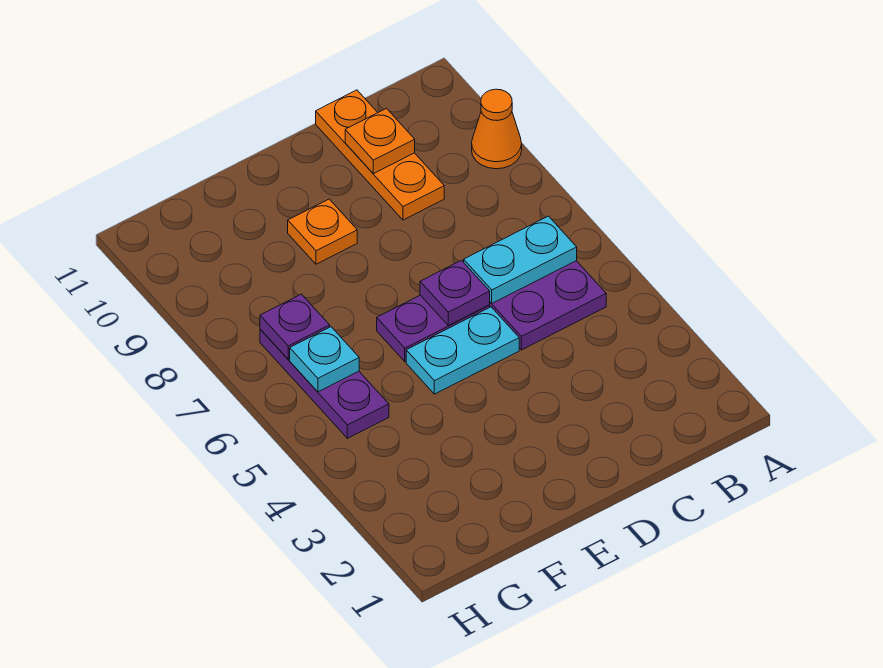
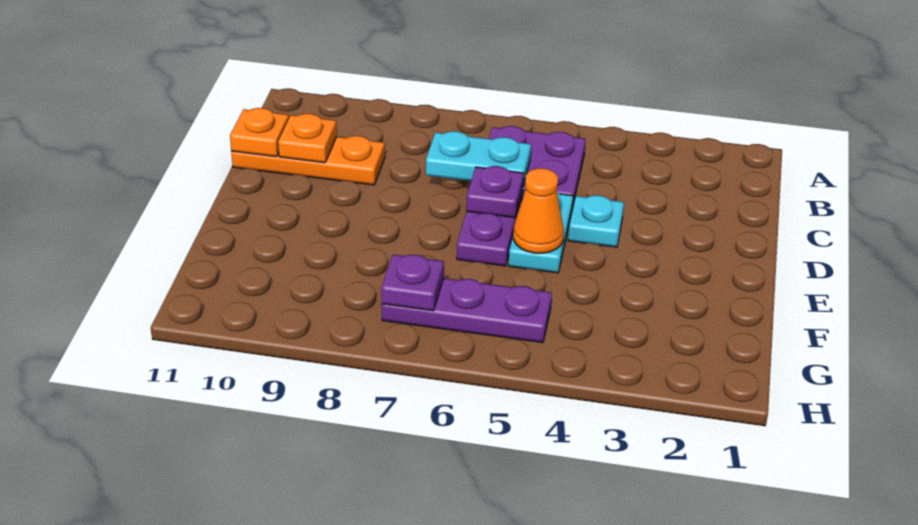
orange cone A9 level 1 -> orange cone E5 level 2
cyan plate B6:C6 level 2 -> cyan plate C6:C7 level 2
orange plate E9 level 1 -> orange plate C11 level 2
cyan plate G6 level 2 -> cyan plate D4 level 1

